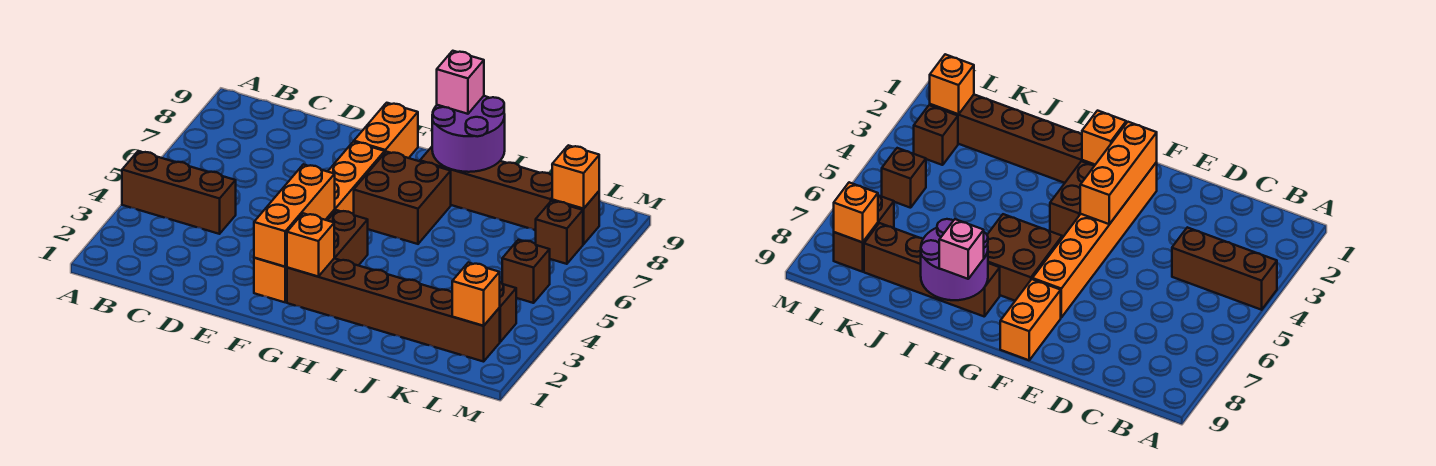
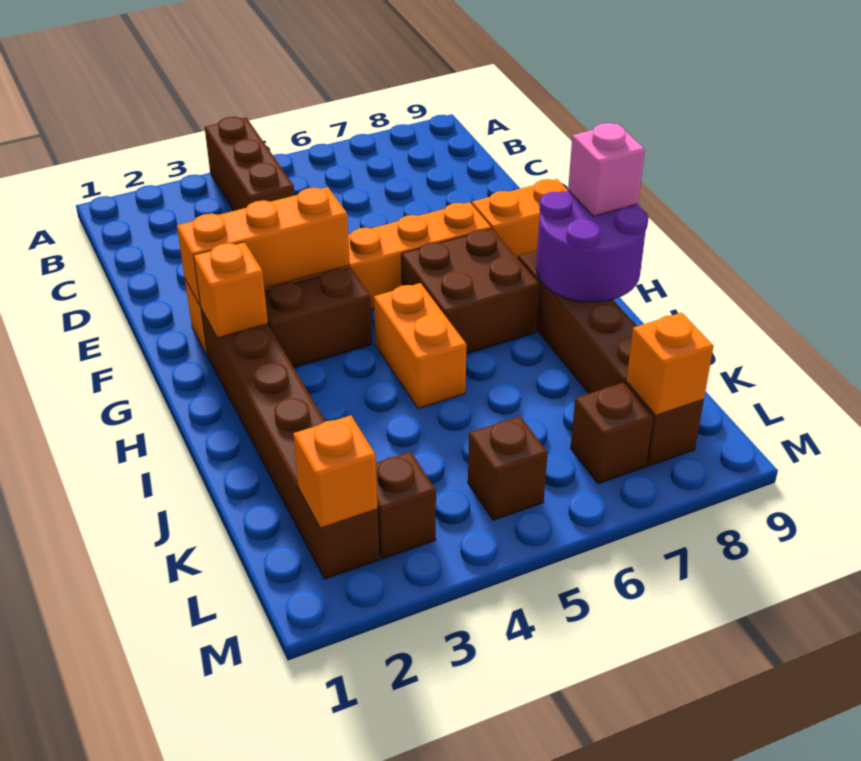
none -> orange brick H5:I5 level 1

